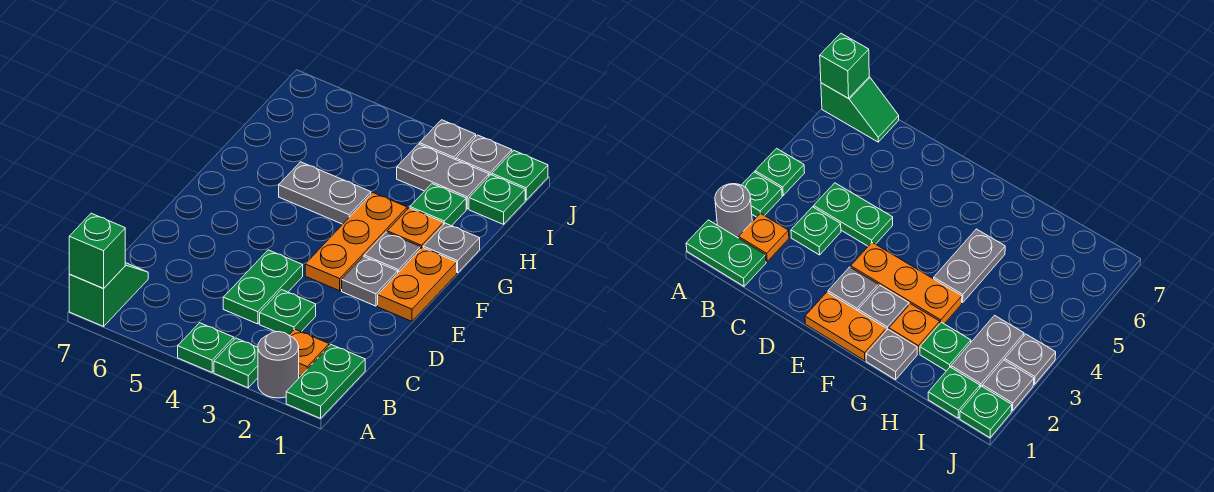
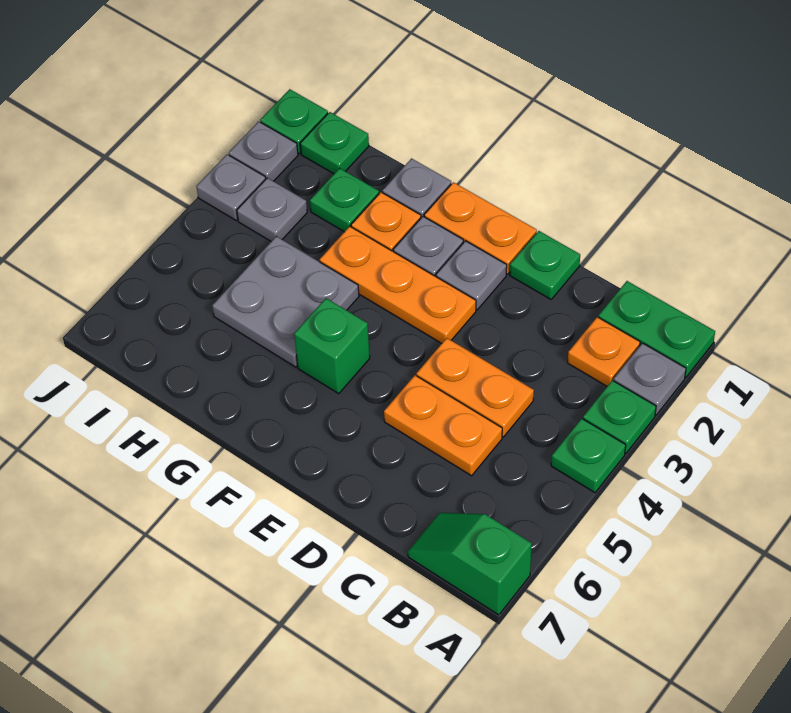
grey round brick A2 level 1 -> grey plate A2 level 1
green brick A7 level 2 -> green brick F5 level 1
green plate C3 level 1 -> green plate D1 level 1
green plate C4:D4 level 1 -> orange plate C4:D4 level 1
none -> orange plate C5:D5 level 1
grey plate G4:G5 level 1 -> grey plate G4:H5 level 1
grey plate I2:I3 level 1 -> grey plate I3 level 1

